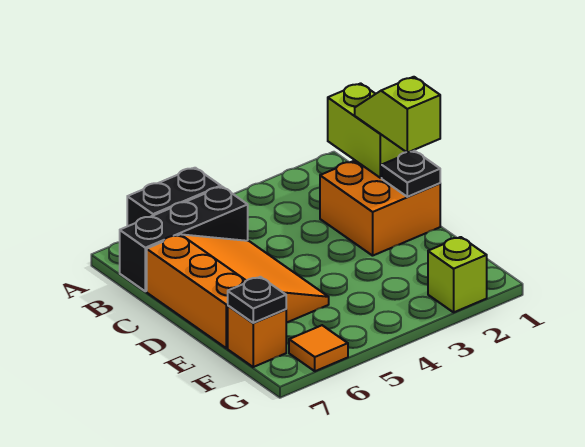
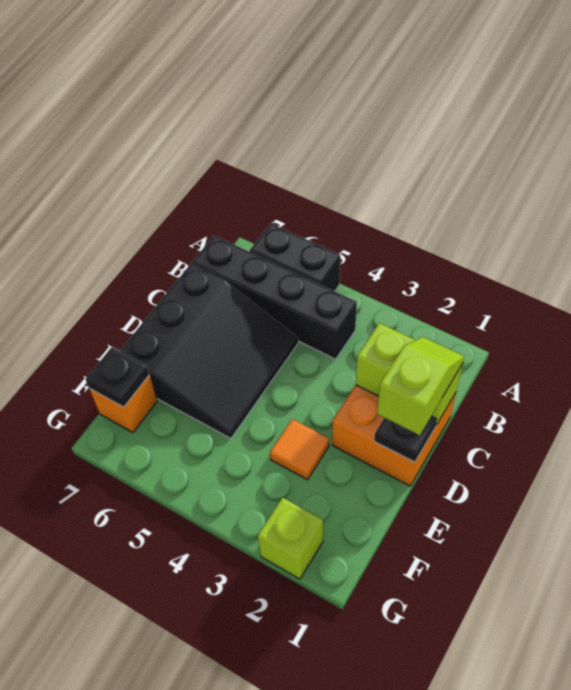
lime brick B1:C1 level 2 -> lime brick C1:C2 level 2
black brick B5:B7 level 1 -> black brick B4:B7 level 1
orange slope C5:E7 level 1 top 7 -> black slope C5:E7 level 1 top 7
orange tile G6 level 1 -> orange tile E3 level 1

